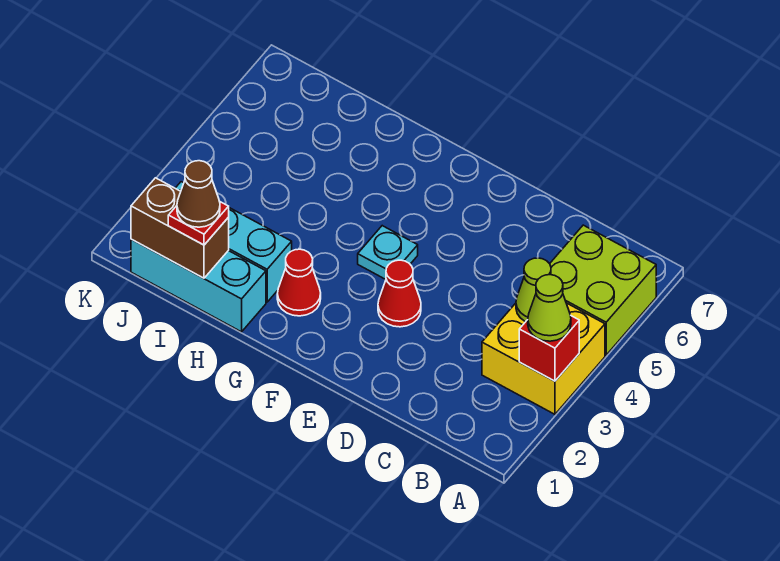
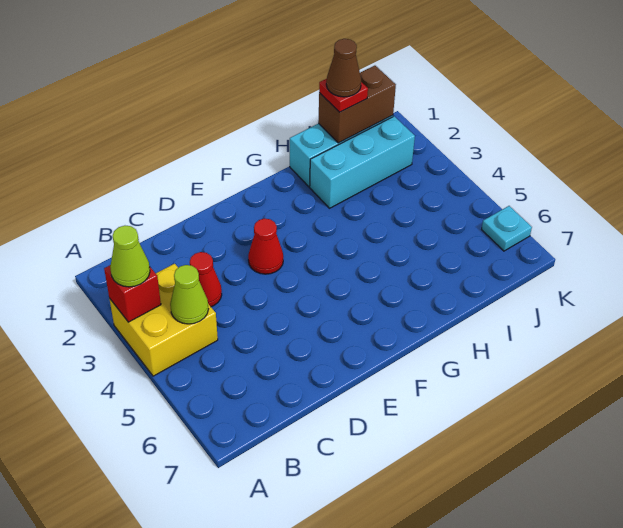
lime brick A5:B6 level 1 -> none
cyan plate F4 level 1 -> cyan plate K6 level 1
red cone G2 level 1 -> red cone C3 level 1

